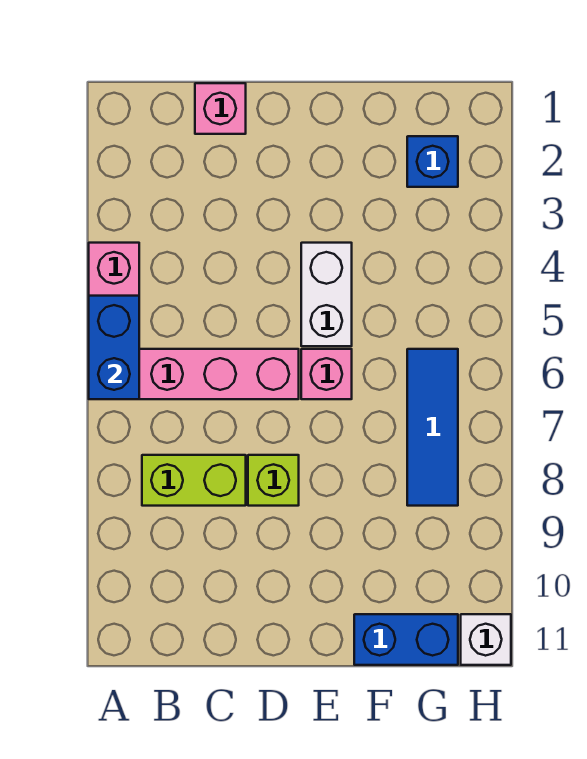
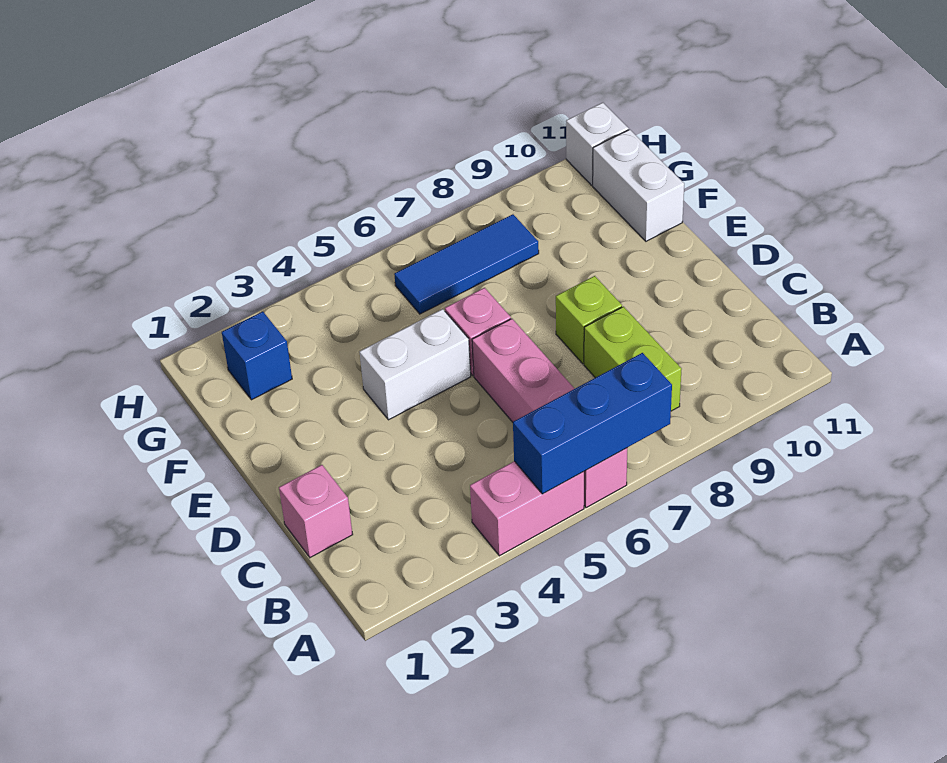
blue brick A5:A6 level 2 -> blue brick A5:A7 level 2
blue brick F11:G11 level 1 -> white brick F11:G11 level 1

